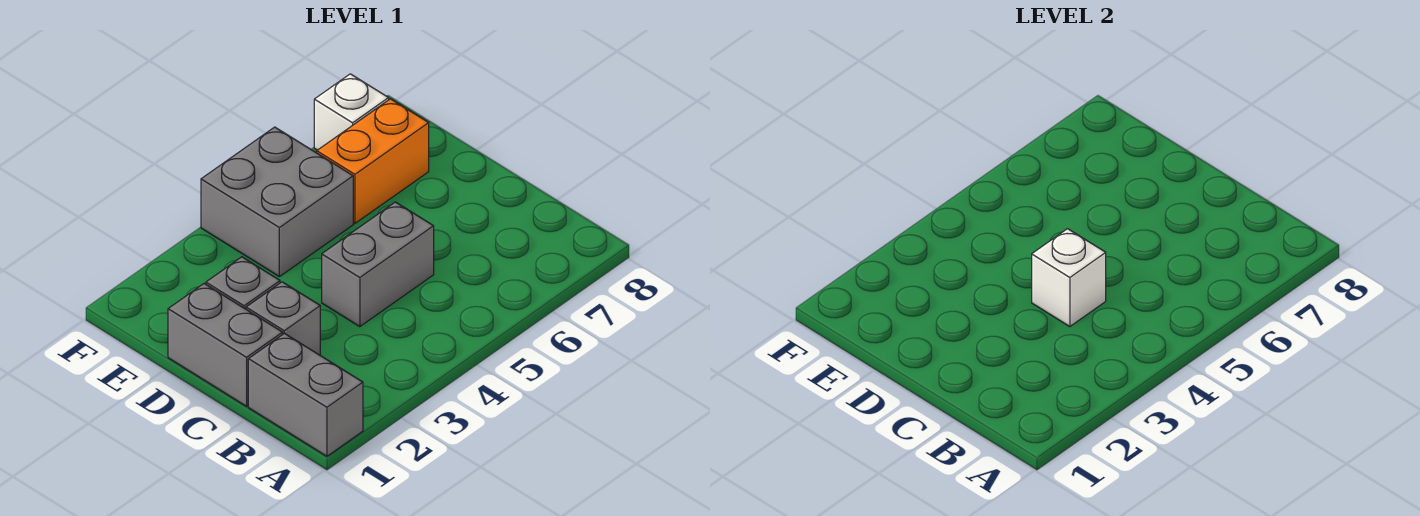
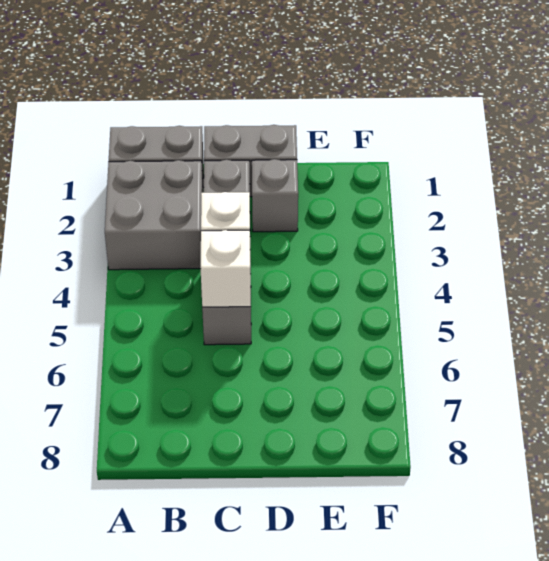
grey brick E4:F5 level 1 -> grey brick A2:B3 level 1
orange brick E6:E7 level 1 -> none
white brick F7 level 1 -> white brick C5 level 2

